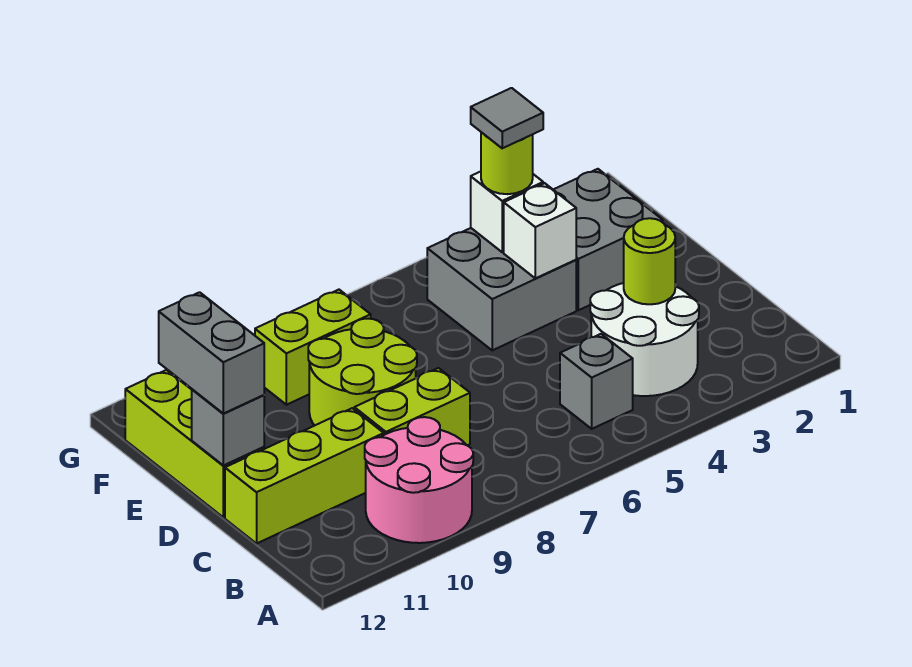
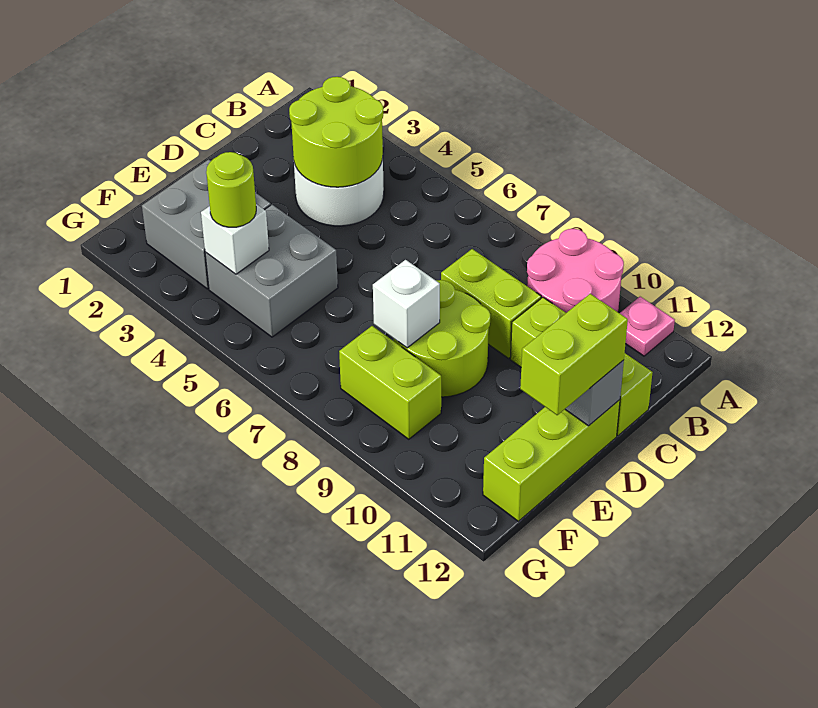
none -> pink plate A11 level 1
grey brick B5 level 1 -> none
lime round brick C3 level 2 -> lime round brick B3:C4 level 2
grey brick D12:E12 level 3 -> lime brick D12:E12 level 3
white brick E4 level 2 -> white brick E8 level 2
grey tile F4 level 4 -> none

